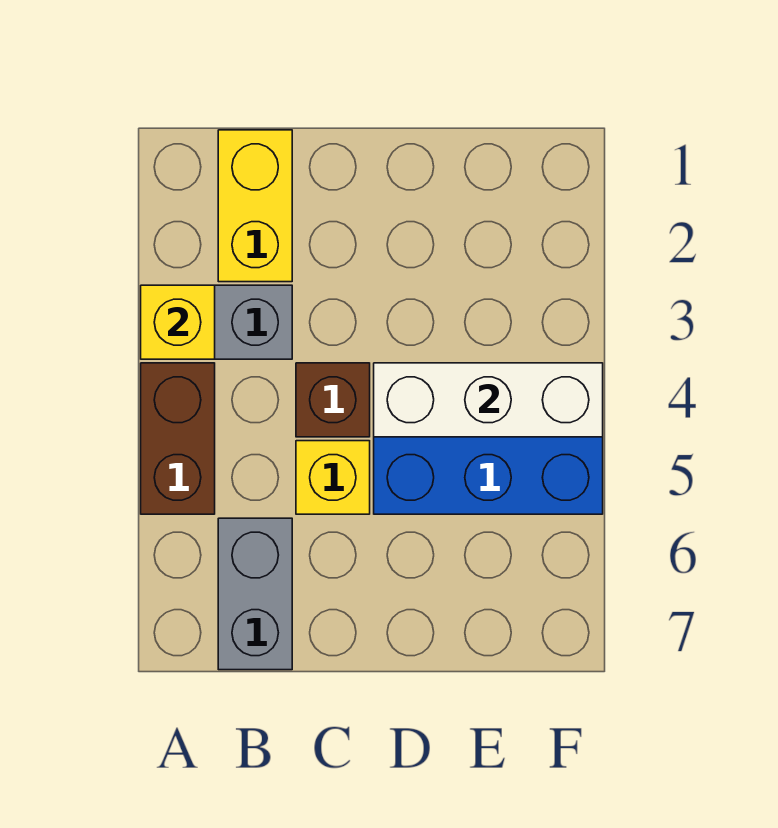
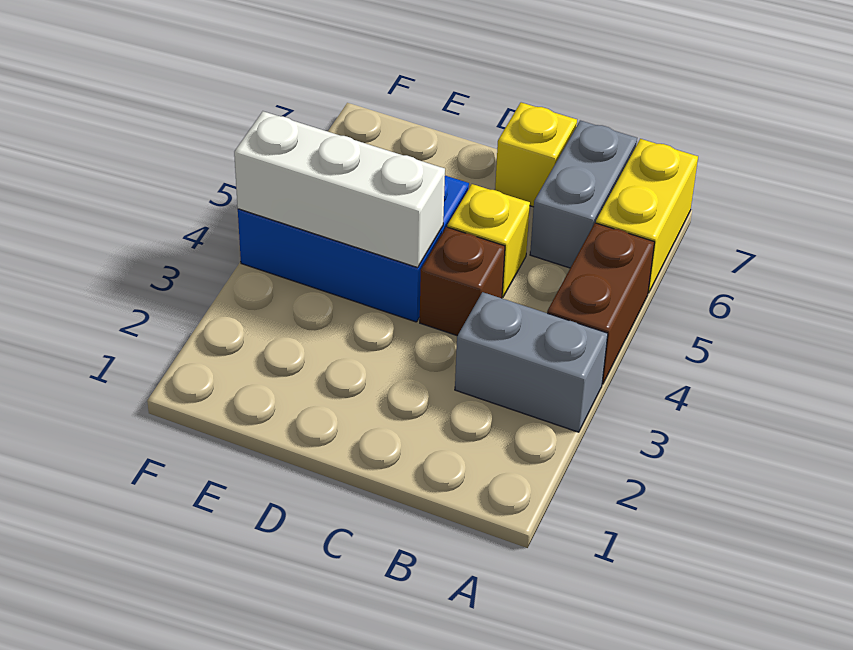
yellow brick A3 level 2 -> yellow brick C7 level 1
yellow brick B1:B2 level 1 -> yellow brick A6:A7 level 1

